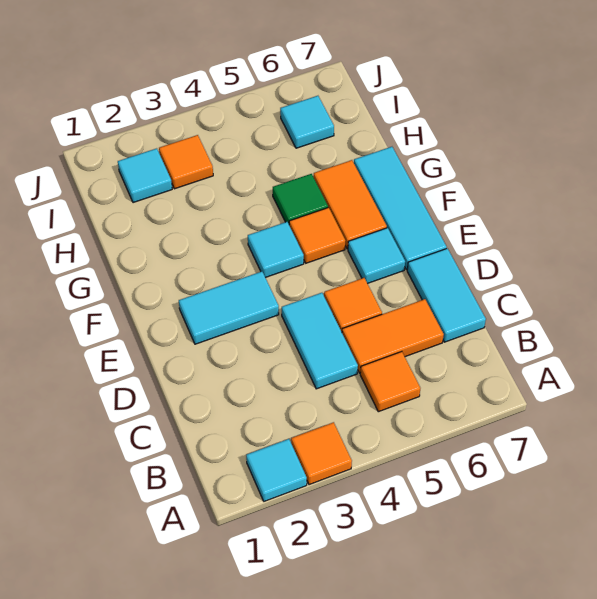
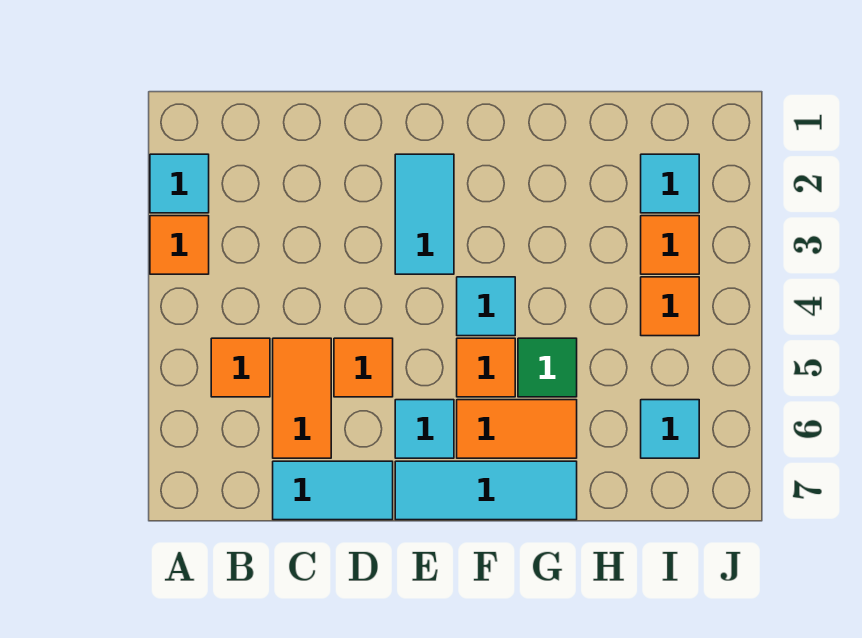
cyan tile C4:D4 level 1 -> none
none -> orange tile I4 level 1

